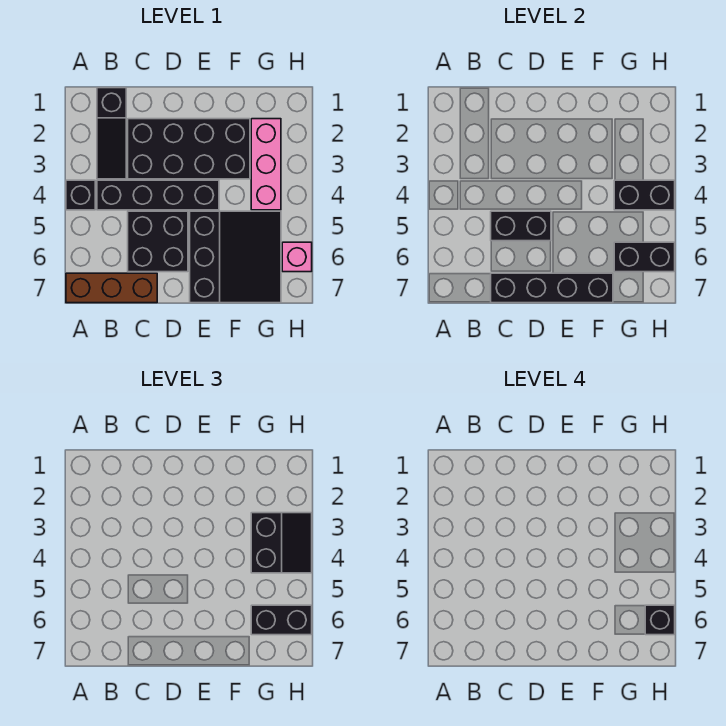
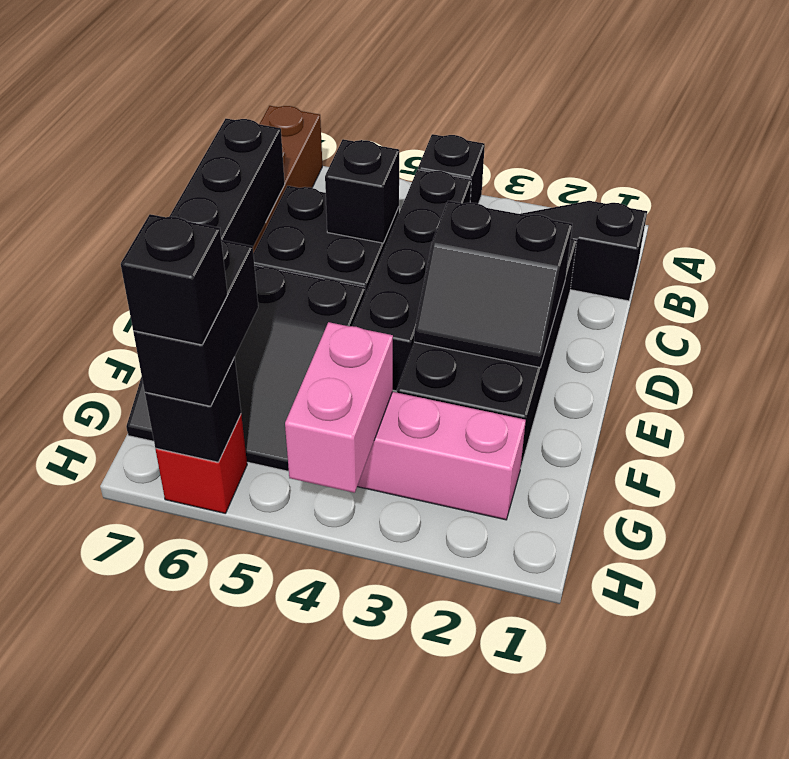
black brick C5:D5 level 2 -> black brick C5 level 2
black slope G3:H4 level 3 top G -> black slope D2:E3 level 2 top D
black brick G4:H4 level 2 -> pink brick G4:H4 level 2
black brick G6:H6 level 2 -> black brick H6 level 2
pink brick H6 level 1 -> red brick H6 level 1

